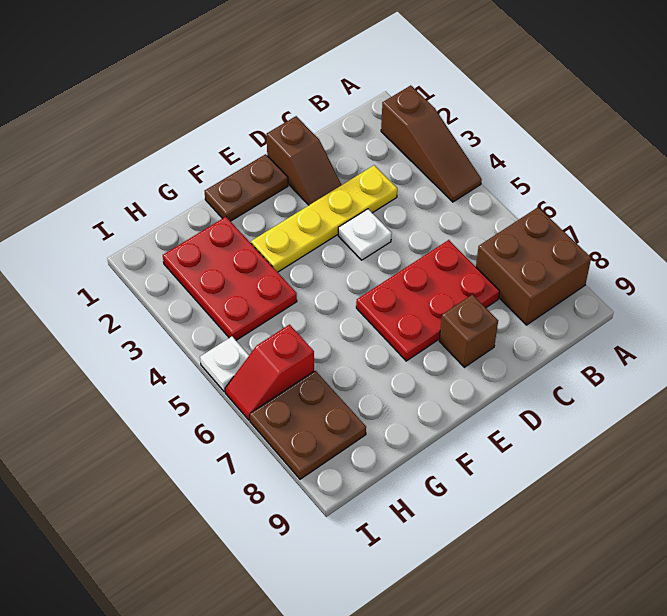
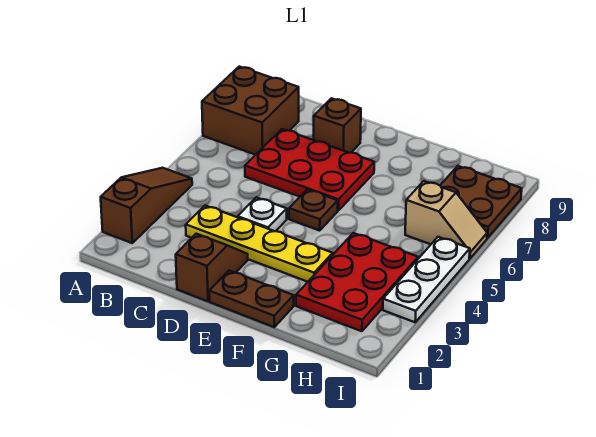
none -> brown plate E5 level 1
red slope H6:I6 level 1 top H -> tan slope H6:I6 level 1 top H
white plate I5 level 1 -> white plate I3:I5 level 1

